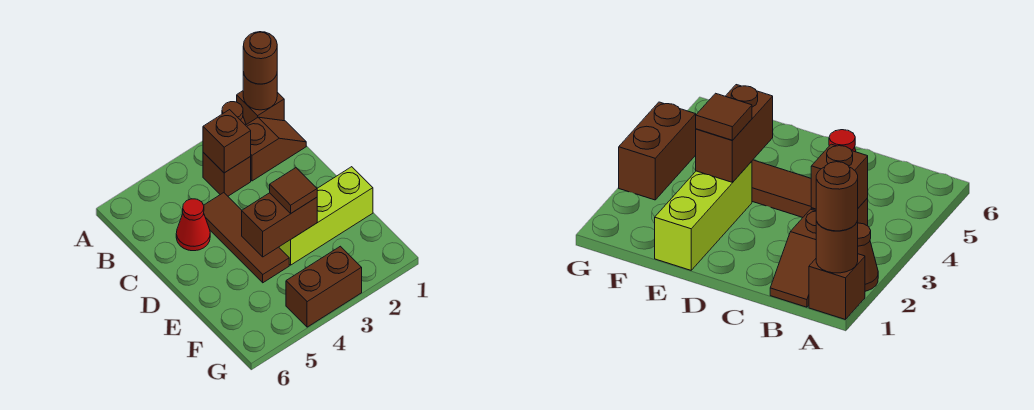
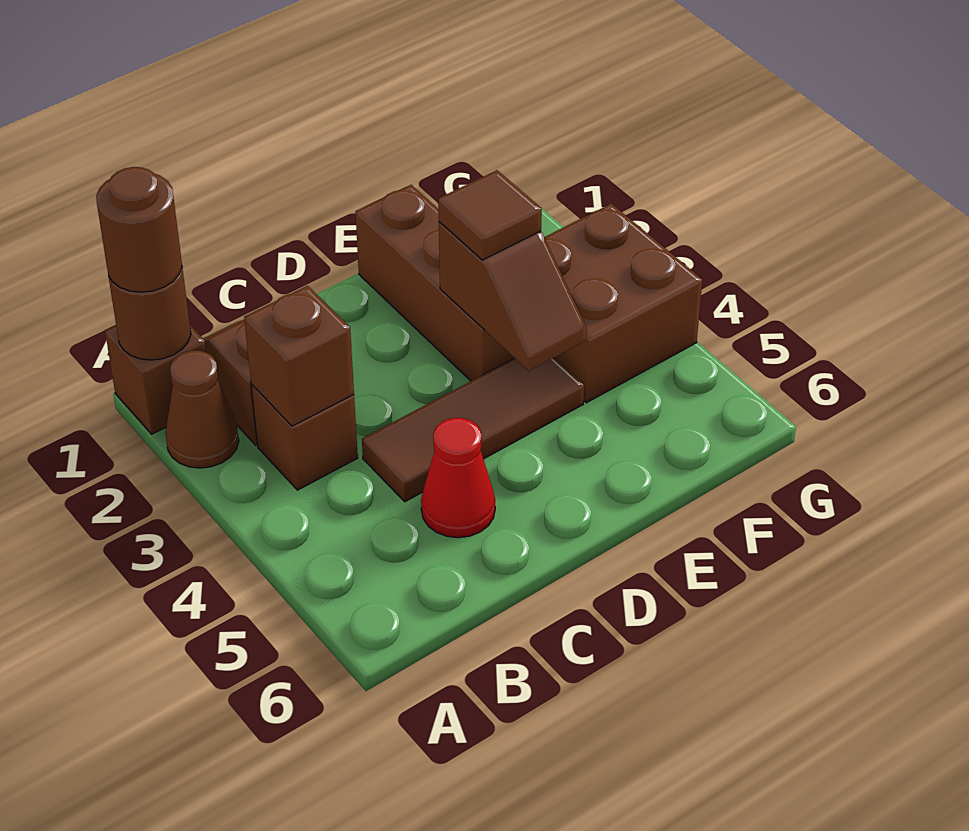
lime brick E1:E3 level 1 -> brown brick E1:E3 level 1
brown brick E3:E4 level 2 -> brown slope E3:E4 level 2 top 3
brown brick G3:G4 level 1 -> brown brick F3:G4 level 1

